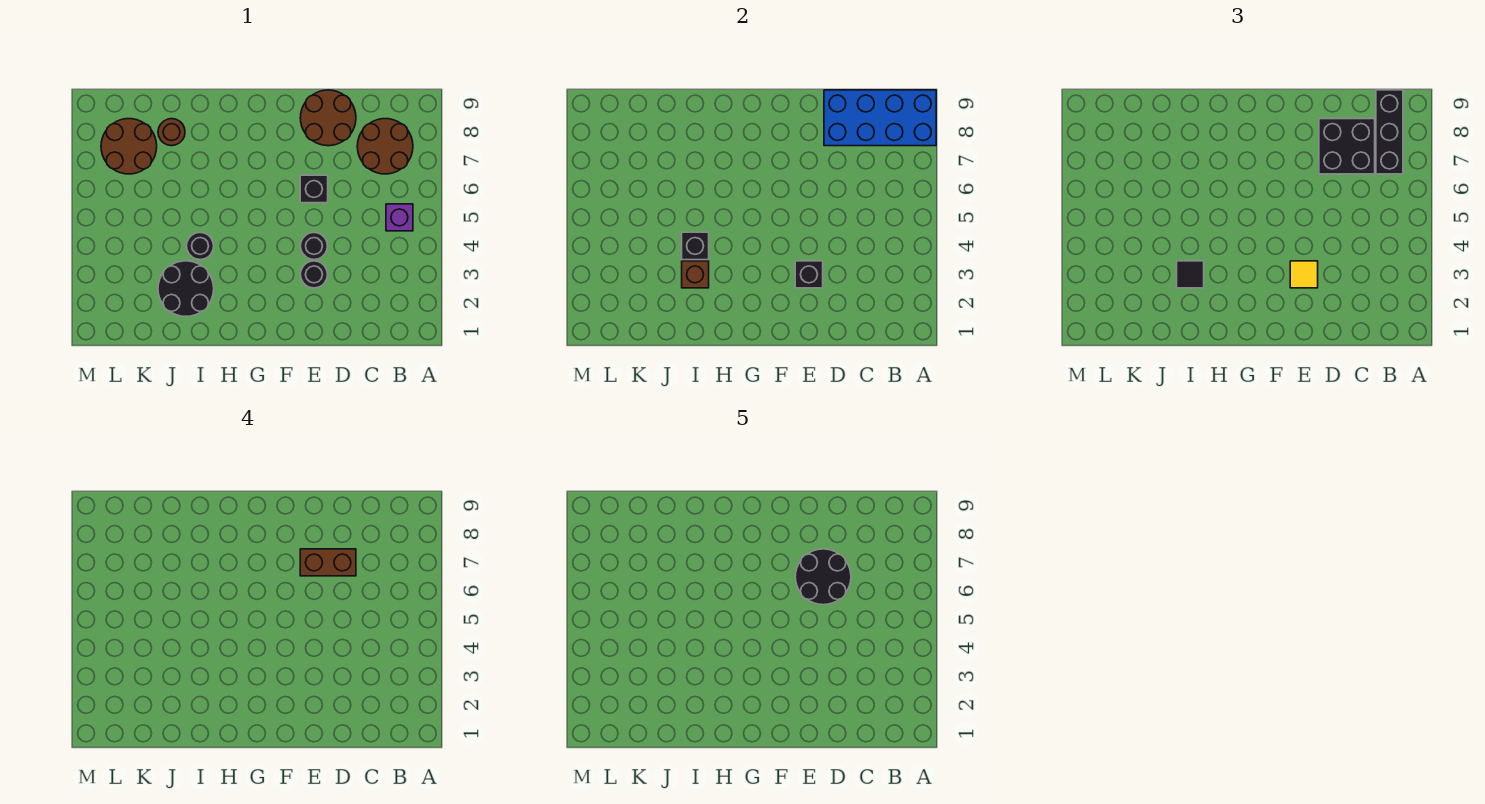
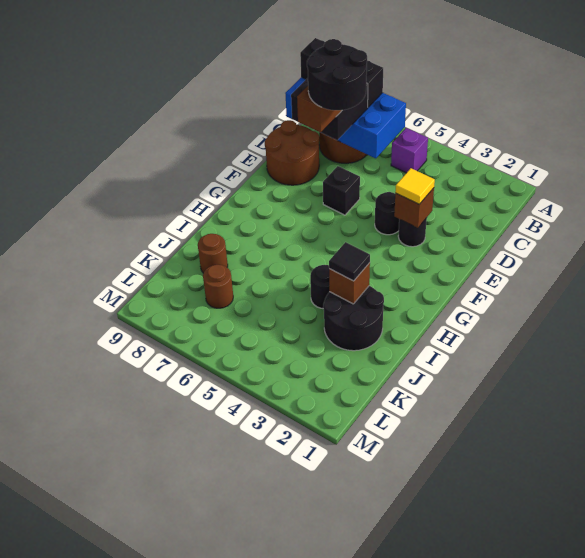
blue brick A8:D9 level 2 -> blue brick B6:C9 level 2
black brick E3 level 2 -> brown brick E3 level 2
black brick I4 level 2 -> none
brown round brick K7:L8 level 1 -> brown round brick K7 level 1

